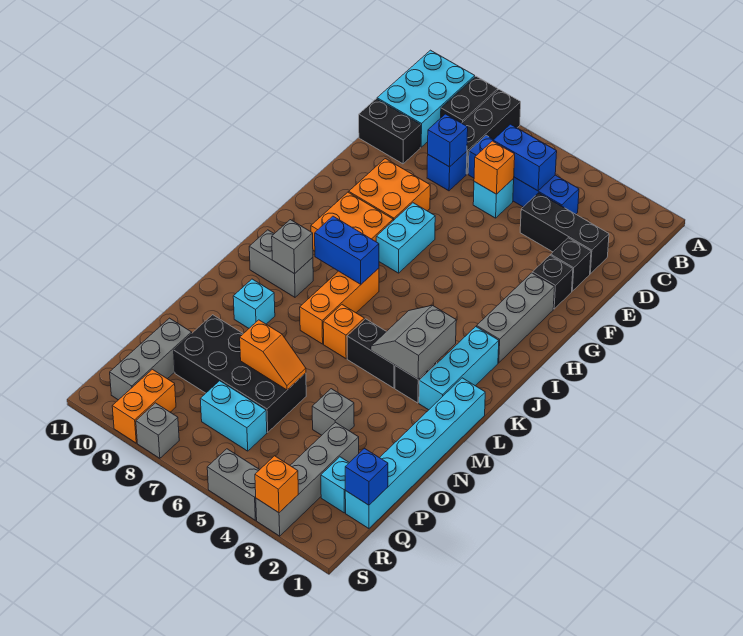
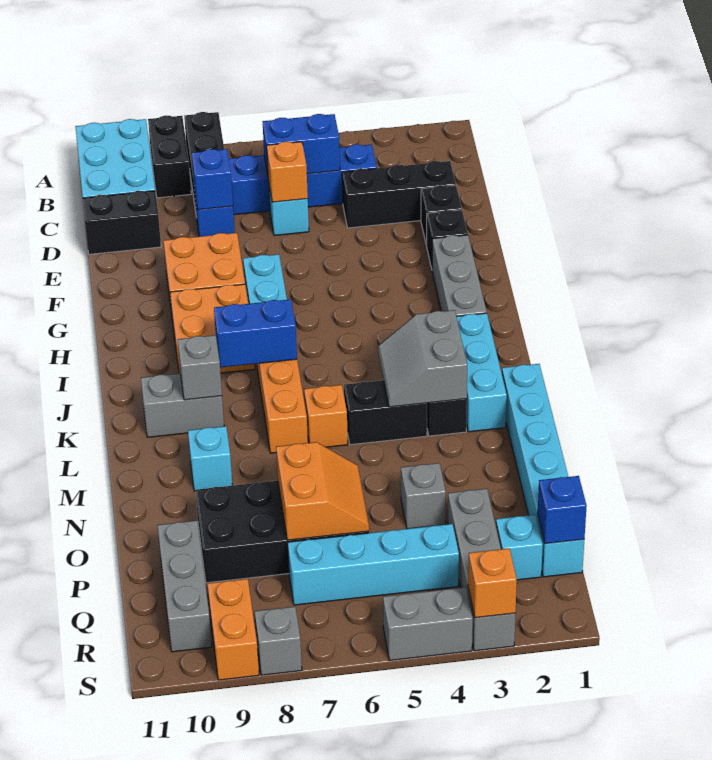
orange slope O6:O7 level 2 top 7 -> orange slope O6:P7 level 2 top 7
cyan brick Q6:Q7 level 1 -> cyan brick Q4:Q7 level 1

